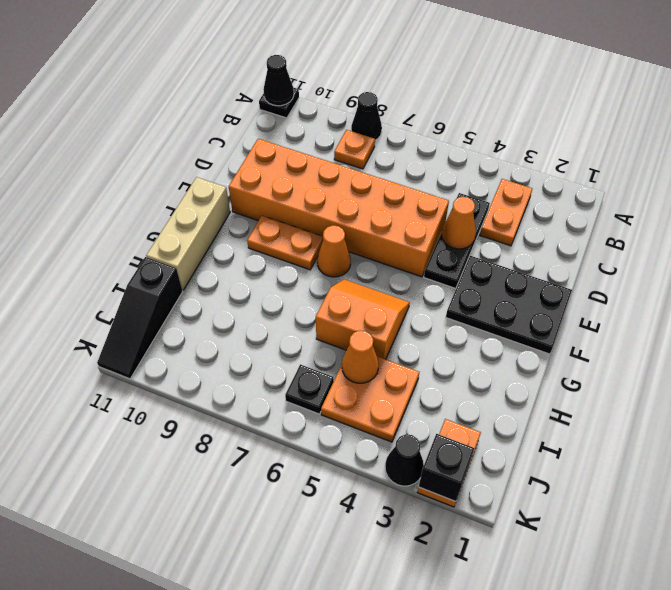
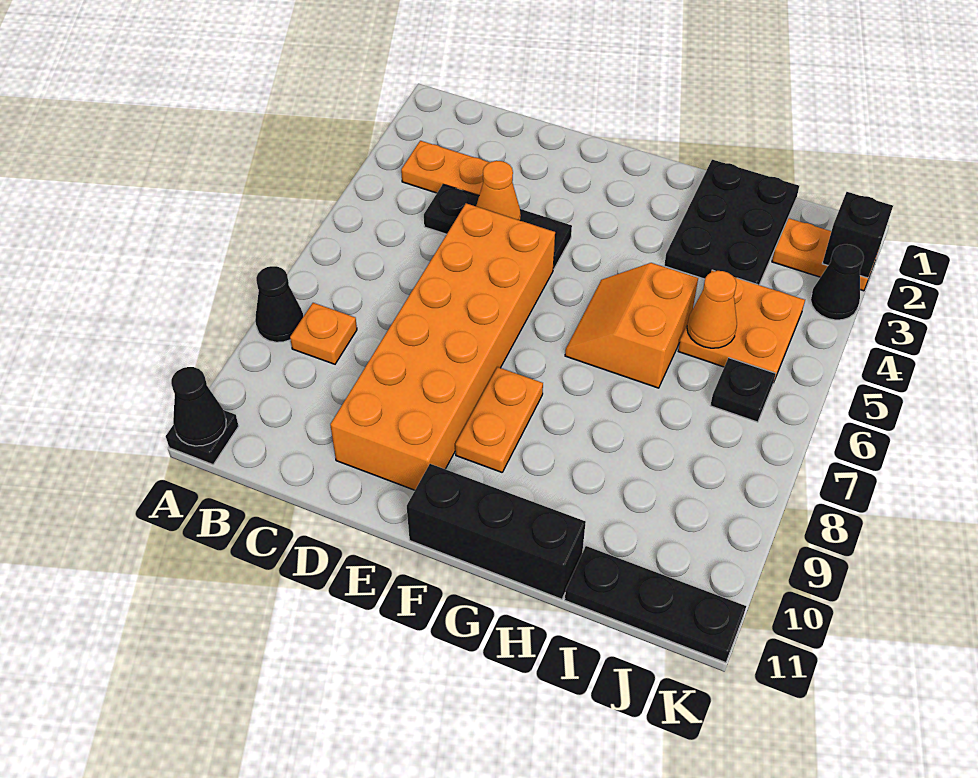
black plate E1:F3 level 1 -> black plate H1:I3 level 1
orange cone F7 level 1 -> none
tan brick F11:H11 level 1 -> black brick F11:H11 level 1
black slope I11:K11 level 1 top I -> black plate I11:K11 level 1

